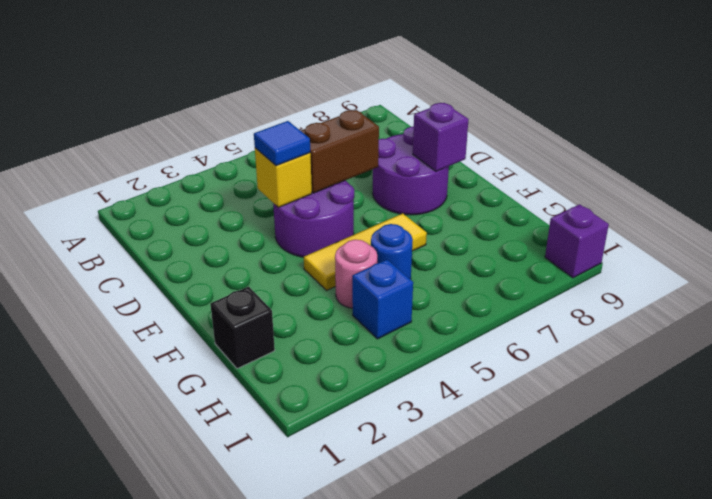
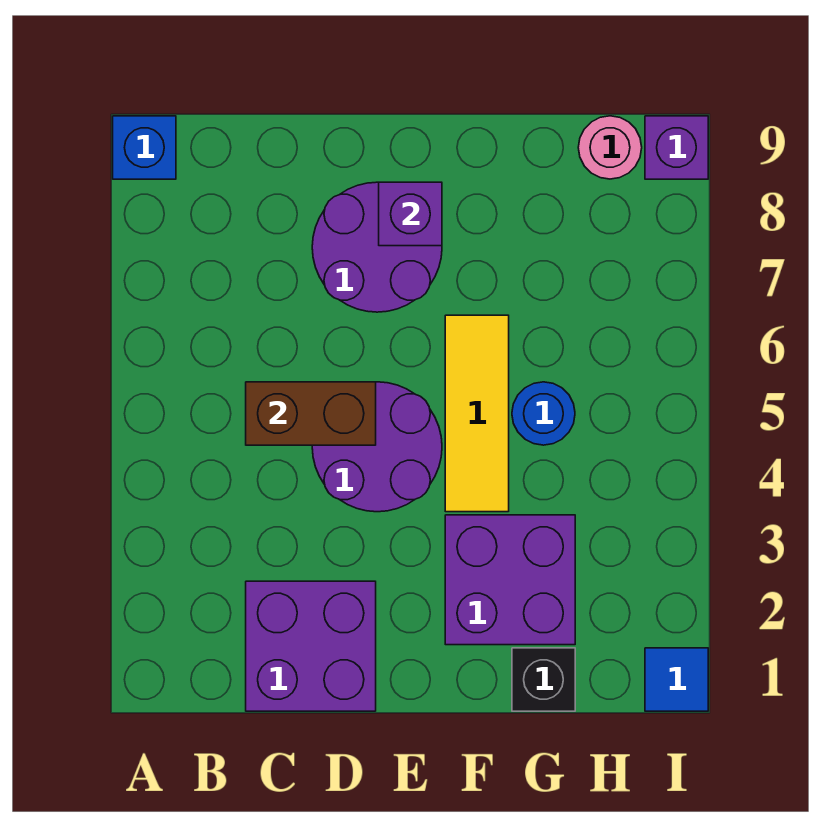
none -> purple brick C1:D2 level 1
yellow brick D4 level 2 -> none
blue tile D4 level 3 -> blue tile I1 level 1
brown brick D5:D6 level 2 -> brown brick C5:D5 level 2
none -> purple brick F2:G3 level 1
pink round brick G4 level 1 -> pink round brick H9 level 1
blue brick H4 level 1 -> blue brick A9 level 1

